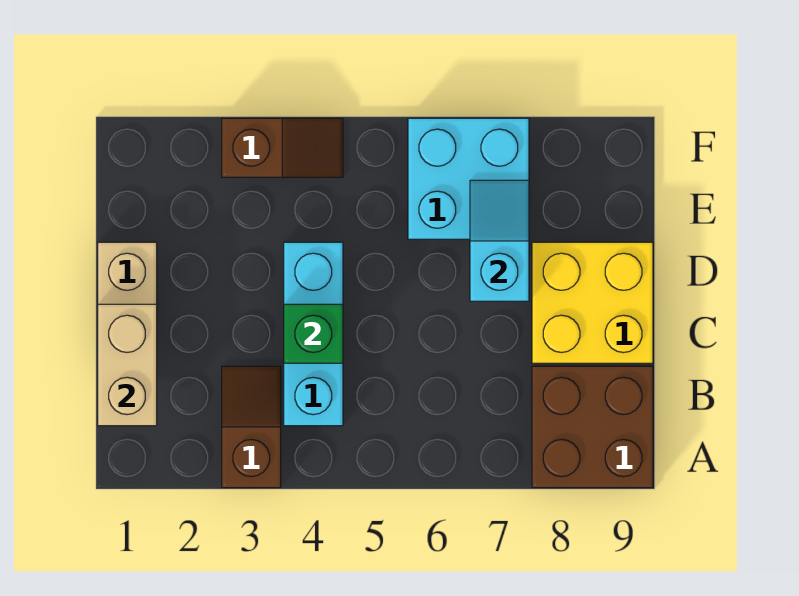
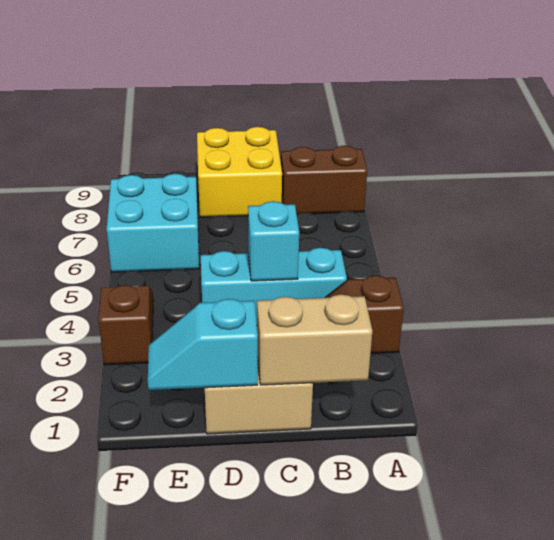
brown brick A8:B9 level 1 -> brown brick A8:B8 level 1
green brick C4 level 2 -> cyan brick C4 level 2
cyan slope D7:E7 level 2 top D -> cyan slope D1:E1 level 2 top D

